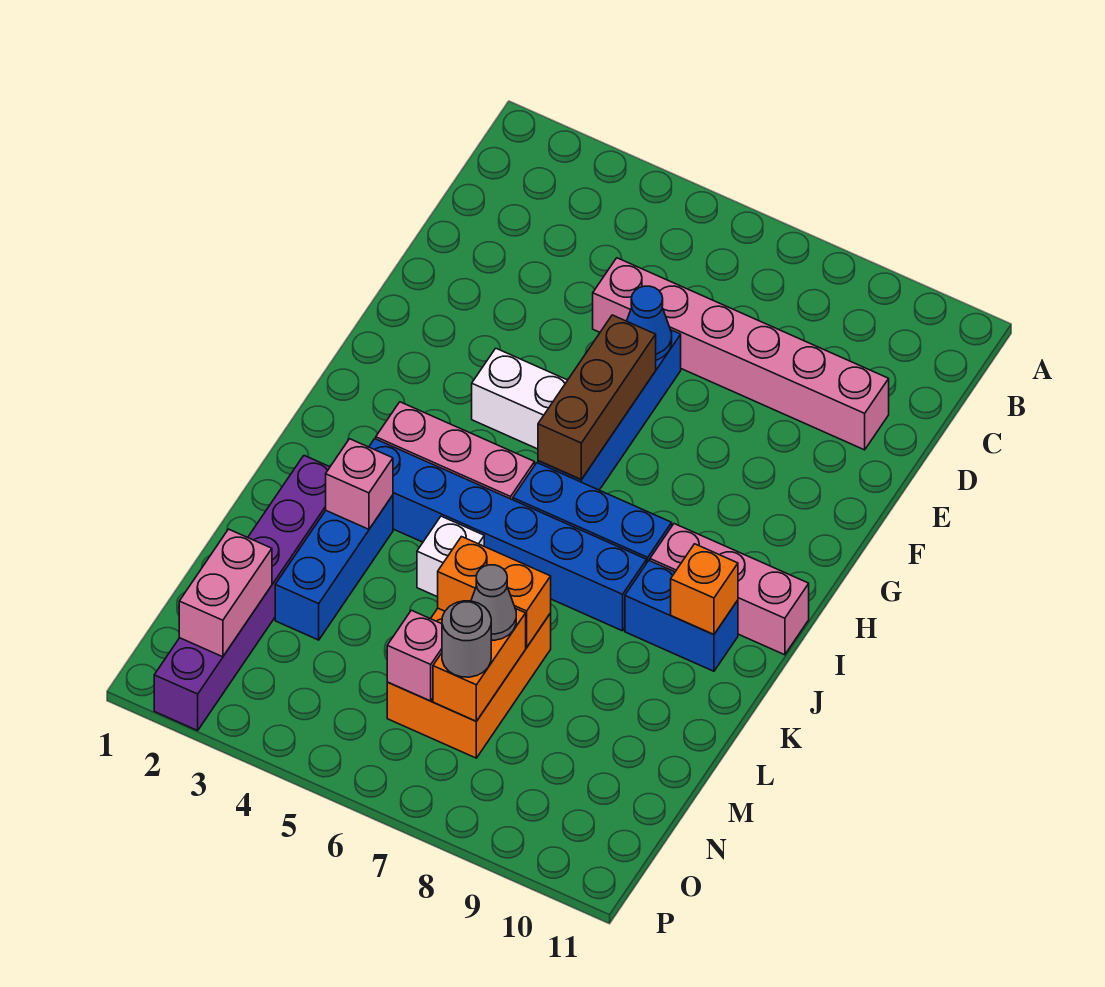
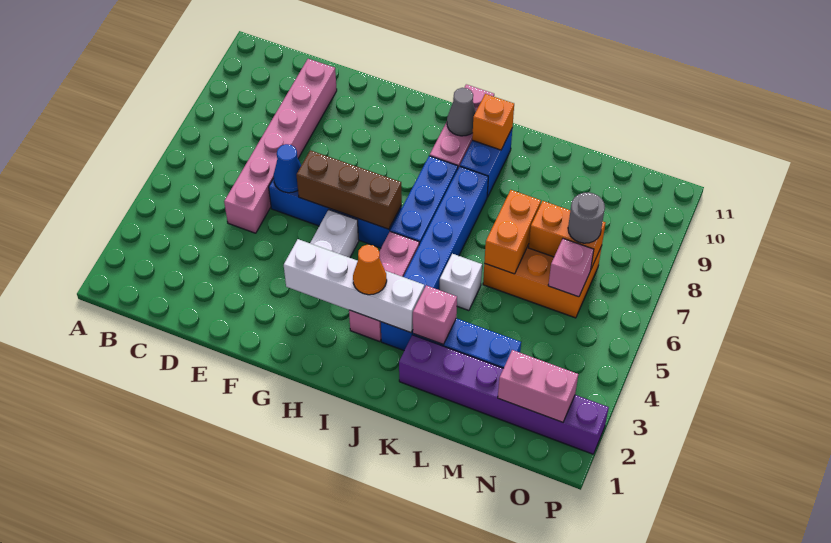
none -> white brick G3:J3 level 2
none -> orange cone I3 level 3
grey cone M7 level 3 -> grey cone I10 level 2

